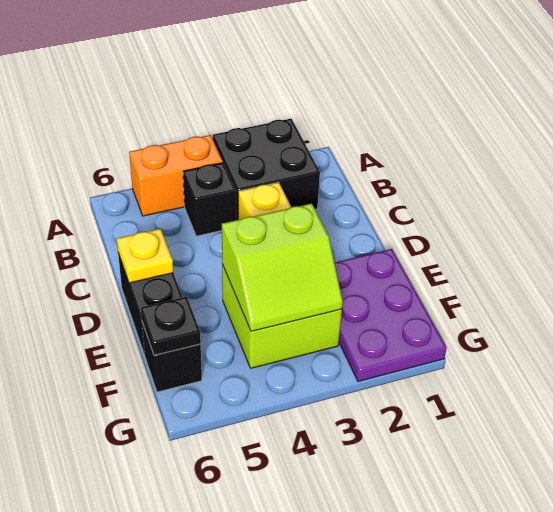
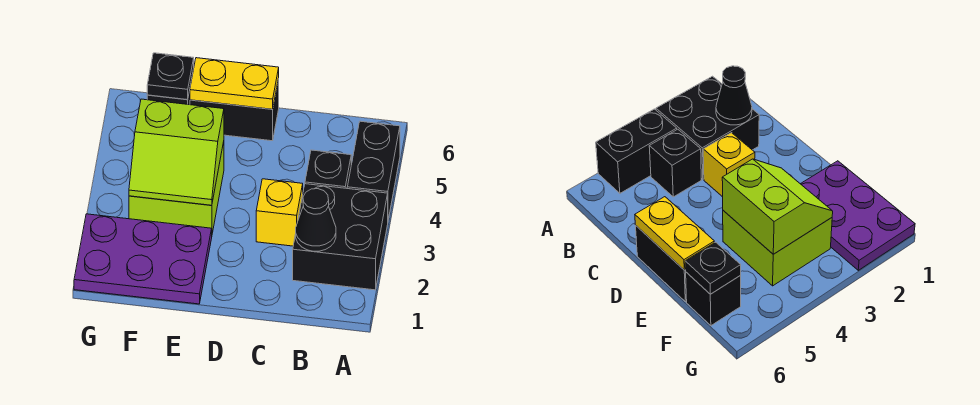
orange brick A4:A5 level 1 -> black brick A4:A5 level 1
none -> black cone B2 level 2
yellow plate D6 level 2 -> yellow plate D6:E6 level 2
lime slope E3:F4 level 2 top E -> lime slope E3:F4 level 2 top 4

